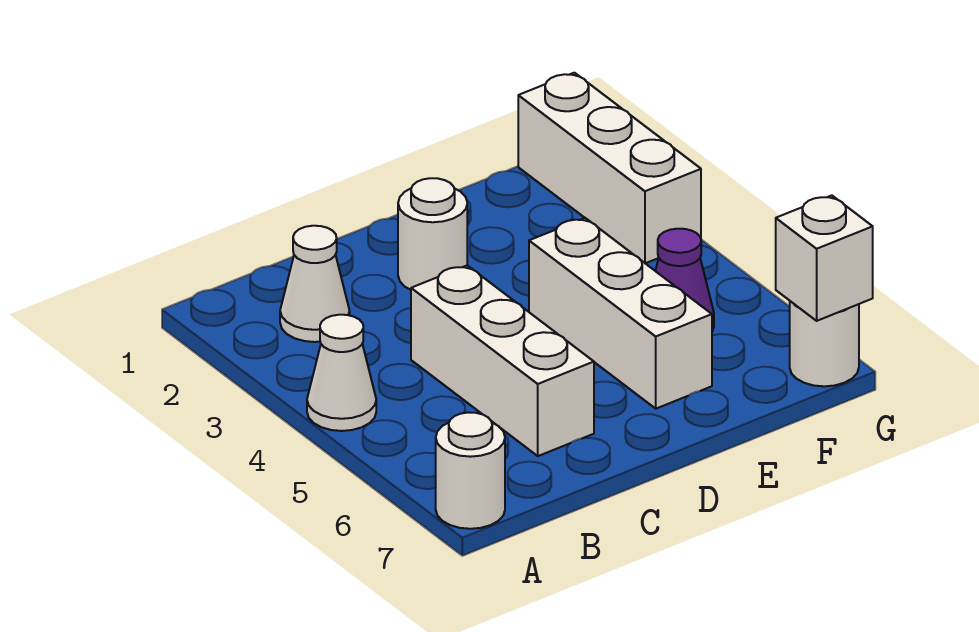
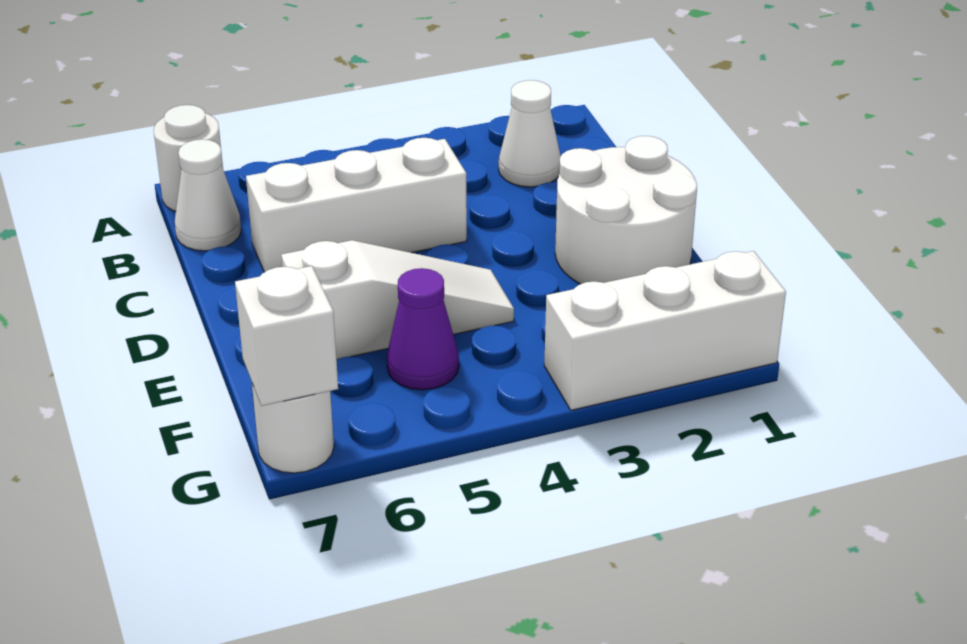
white cone A4 level 1 -> white cone B7 level 1
white round brick D2 level 1 -> white round brick D1:E2 level 1
white brick E4:E6 level 1 -> white slope E4:E6 level 1 top 6

